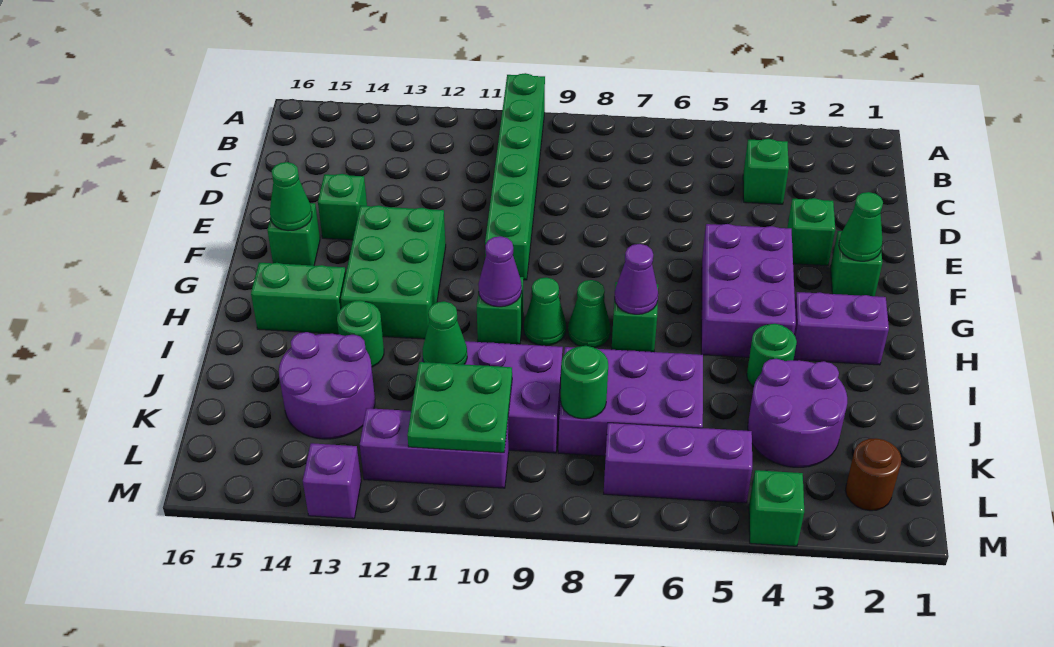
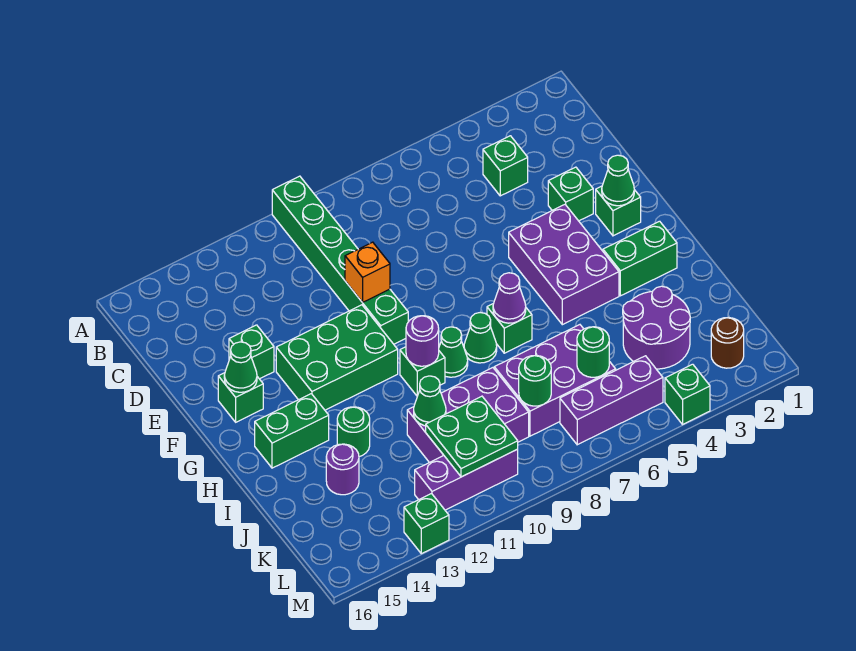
none -> orange brick E10 level 2
green brick F12:H13 level 1 -> green brick F11:G13 level 1
purple brick H2:H3 level 1 -> green brick H2:H3 level 1
purple cone H10 level 2 -> purple round brick H10 level 2
green round brick I4 level 1 -> green round brick K6 level 2
purple round brick J13:K14 level 1 -> purple round brick J14 level 1
purple brick M13 level 1 -> green brick M13 level 1

